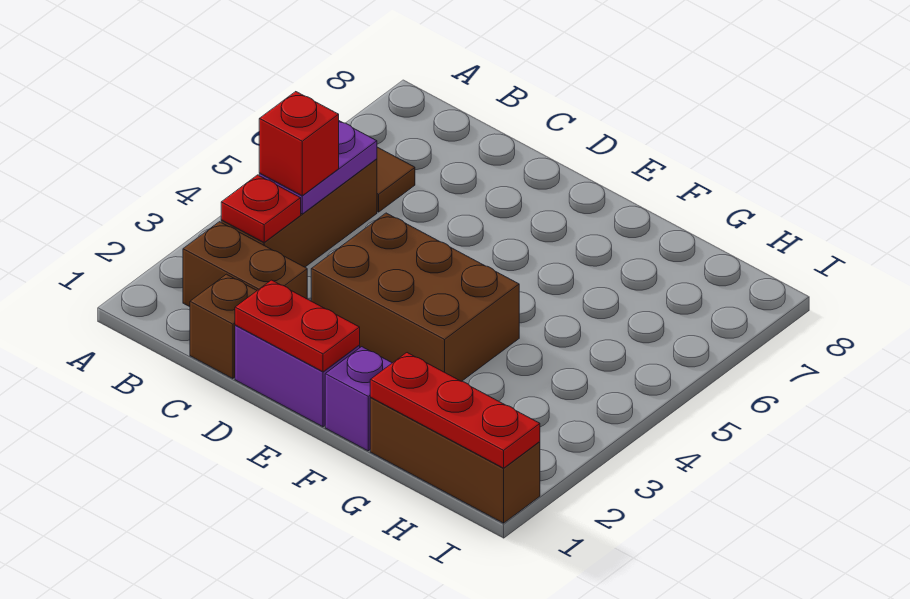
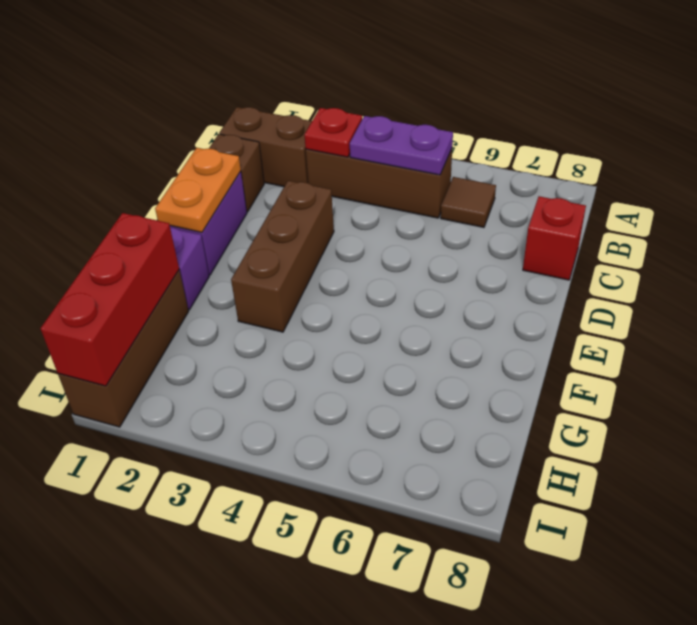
brown brick B2:C2 level 1 -> brown brick B1:B2 level 1
red brick B4 level 3 -> red brick C8 level 1
red plate D1:E1 level 2 -> orange plate D1:E1 level 2
brown brick D3:F4 level 1 -> brown brick D3:F3 level 1
red plate G1:I1 level 2 -> red brick G1:I1 level 2

